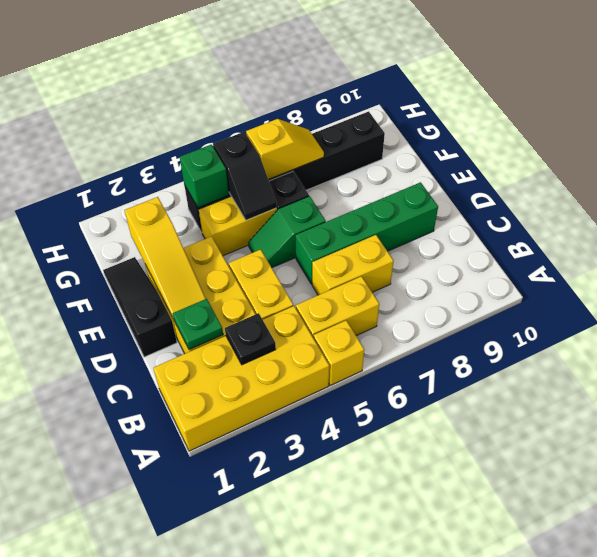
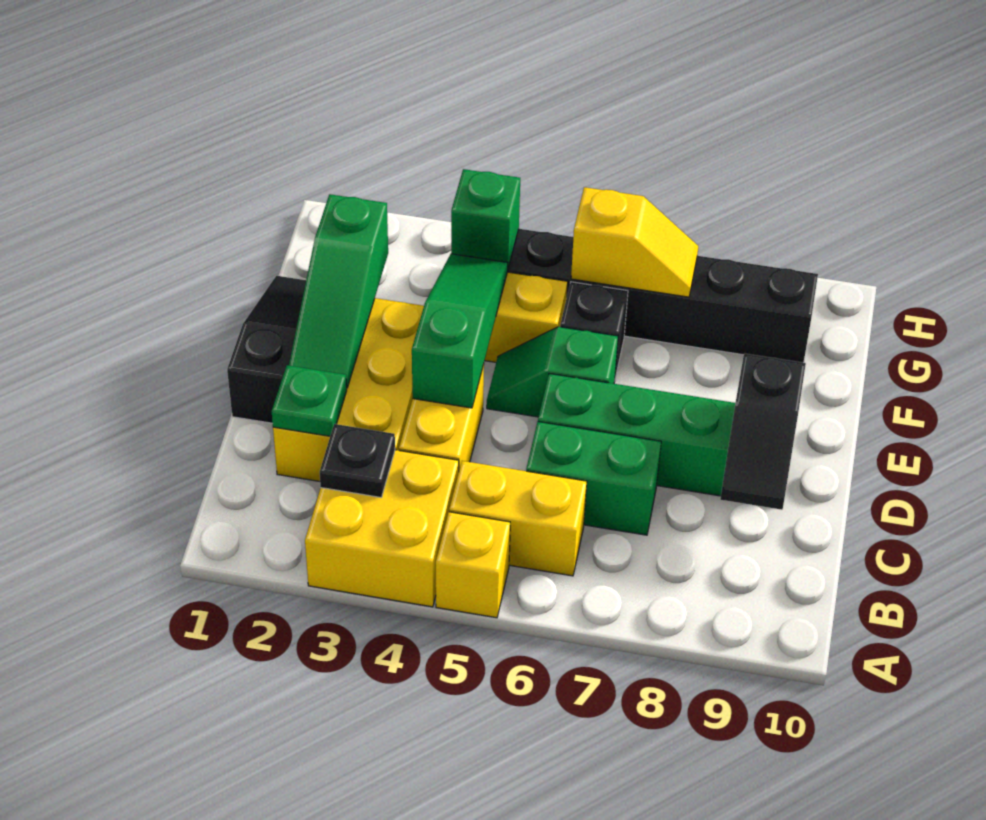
yellow brick A1:B4 level 1 -> yellow brick A3:B4 level 1
yellow brick C6:C7 level 1 -> green brick C6:C7 level 1
yellow slope D2:F2 level 2 top F -> green slope D2:F2 level 2 top F
none -> green slope D4:F4 level 2 top D
black slope F5:G5 level 2 top G -> black slope C9:D9 level 2 top D

